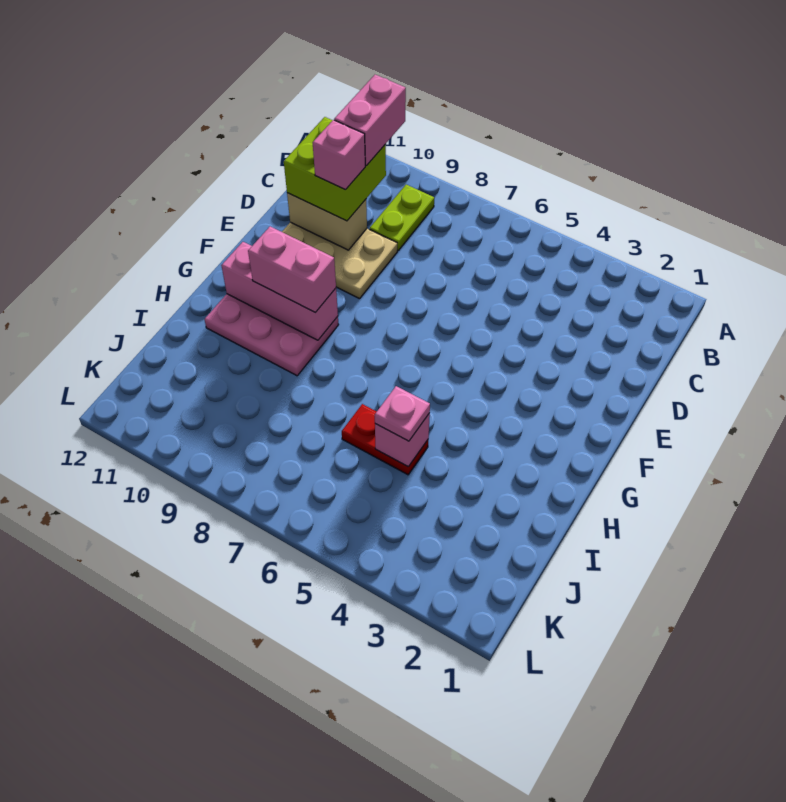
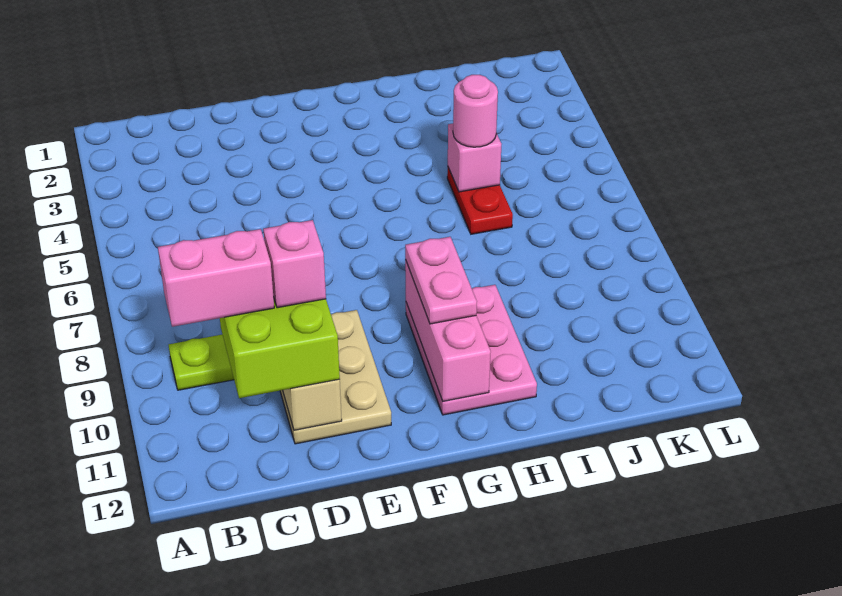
pink brick G9:G10 level 3 -> pink plate G9:G10 level 3
pink plate I5 level 3 -> pink round brick I5 level 3

